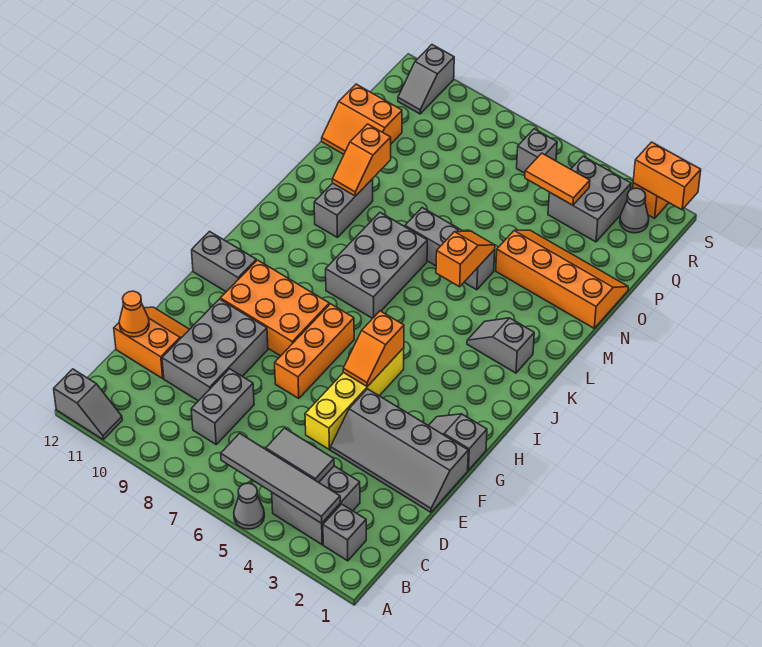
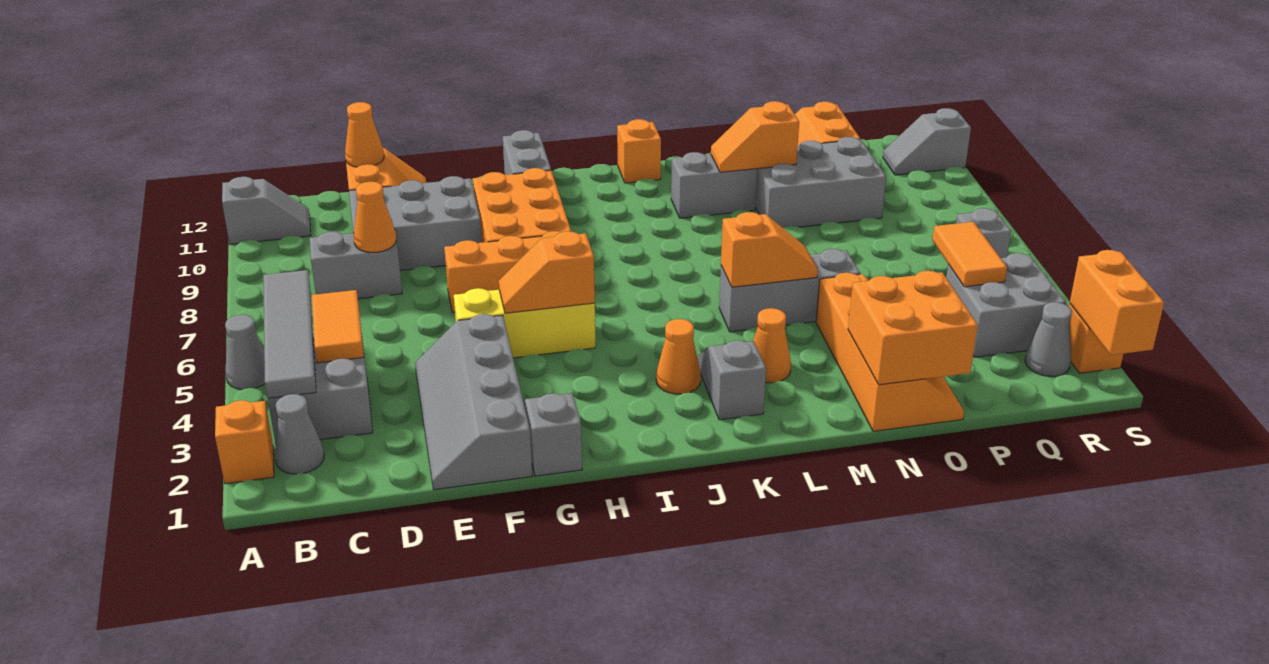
none -> orange brick A2 level 1
grey slope A11:A12 level 1 top 12 -> grey slope A11:B11 level 1 top A
grey brick B2 level 1 -> grey cone B2 level 1
grey tile C4:C5 level 2 -> orange tile C4:C5 level 2
none -> orange cone D8 level 2
yellow brick E5:H5 level 1 -> yellow brick F5:H5 level 1
none -> orange cone J3 level 1
grey brick J7:L8 level 1 -> grey brick N9:P10 level 1
none -> orange brick K12 level 1
none -> orange cone L3 level 1
grey brick M5:M7 level 1 -> grey brick L5:N5 level 1
none -> orange brick N1:O2 level 2

